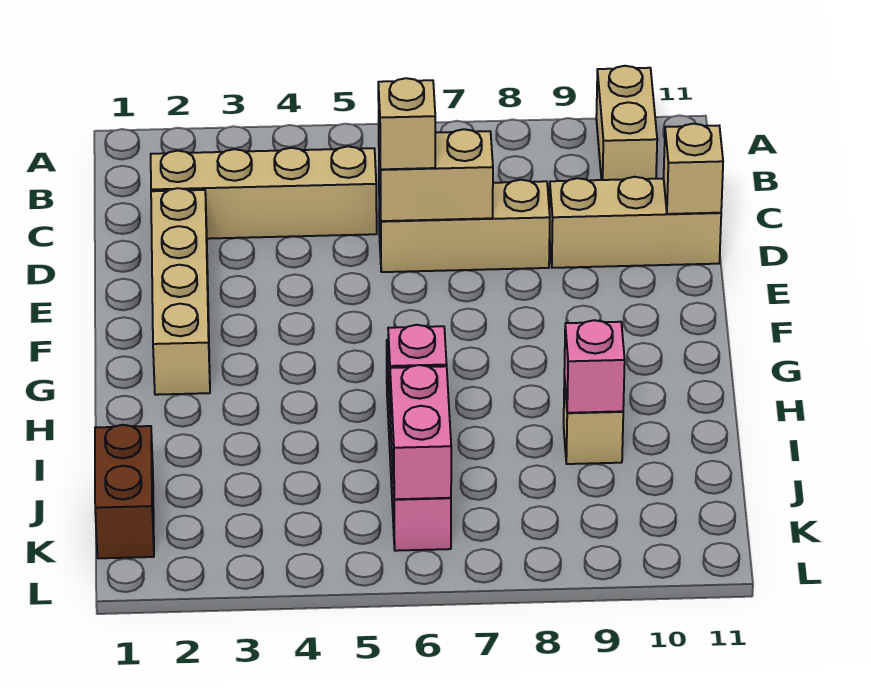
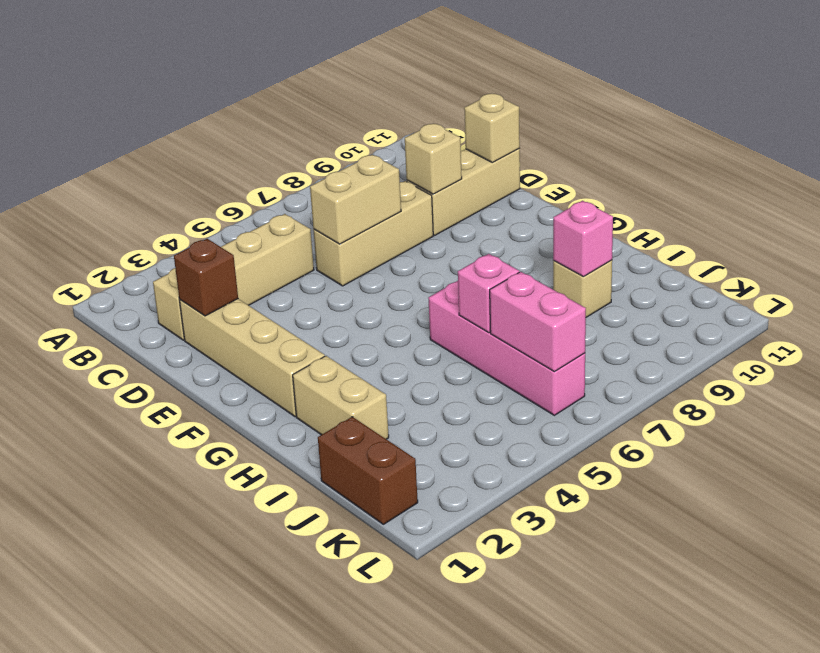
tan brick A10:B10 level 1 -> tan brick H2:I2 level 1
none -> brown brick D2 level 2
tan brick D6 level 3 -> tan brick D9 level 2

